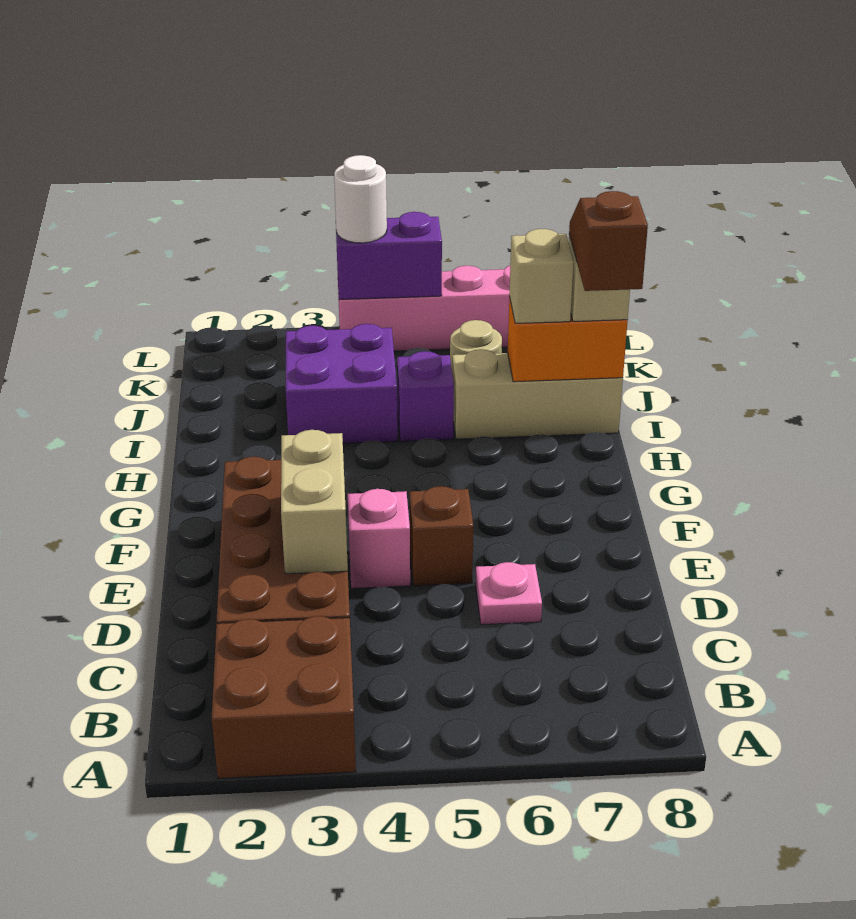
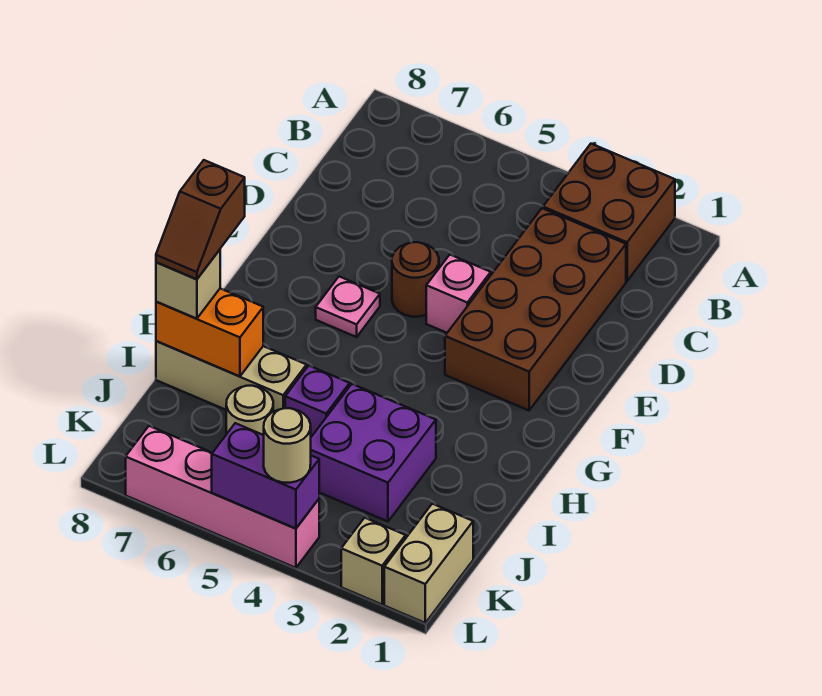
tan brick D3:E3 level 2 -> tan brick K1:L1 level 1
pink plate D6 level 1 -> pink plate F6 level 1
brown brick E5 level 1 -> brown round brick E5 level 1
tan brick I7 level 3 -> tan brick L2 level 1
white round brick L4 level 3 -> tan round brick L4 level 3

